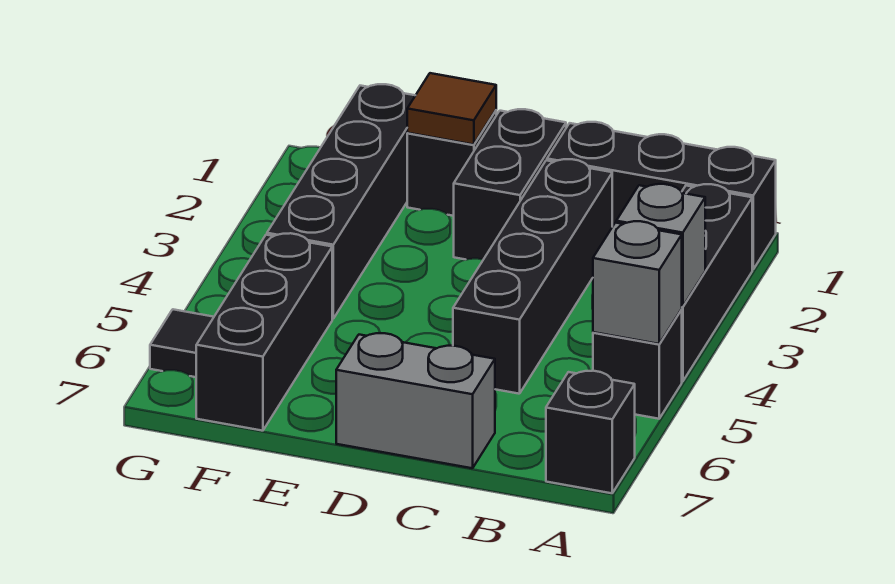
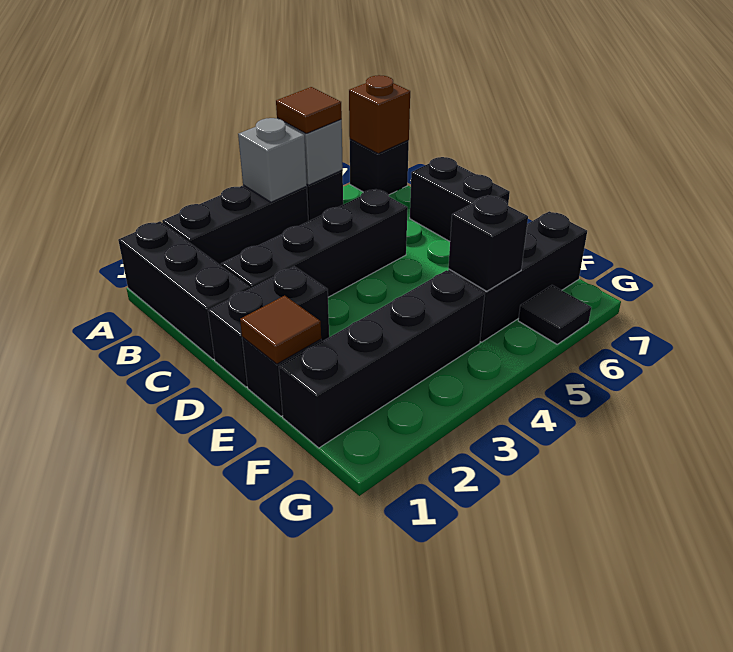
none -> brown tile A5 level 3
none -> brown brick A7 level 2
grey brick C7:D7 level 1 -> black brick C7:D7 level 1
none -> black brick F5 level 2

